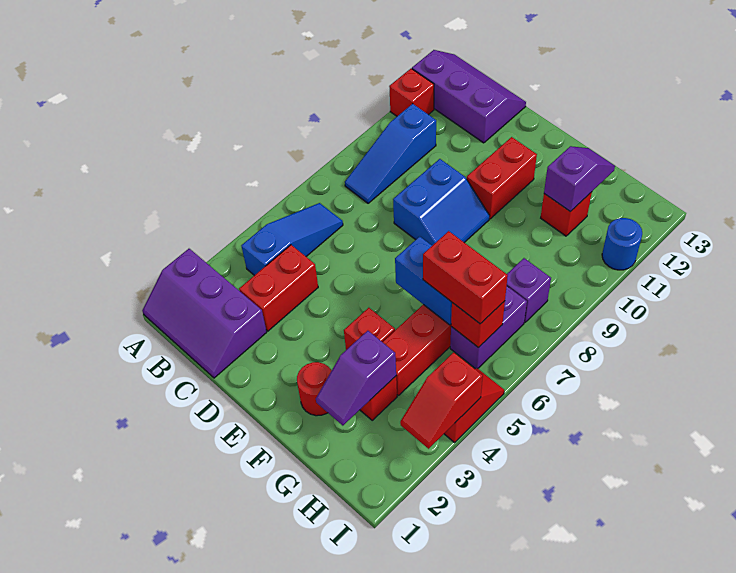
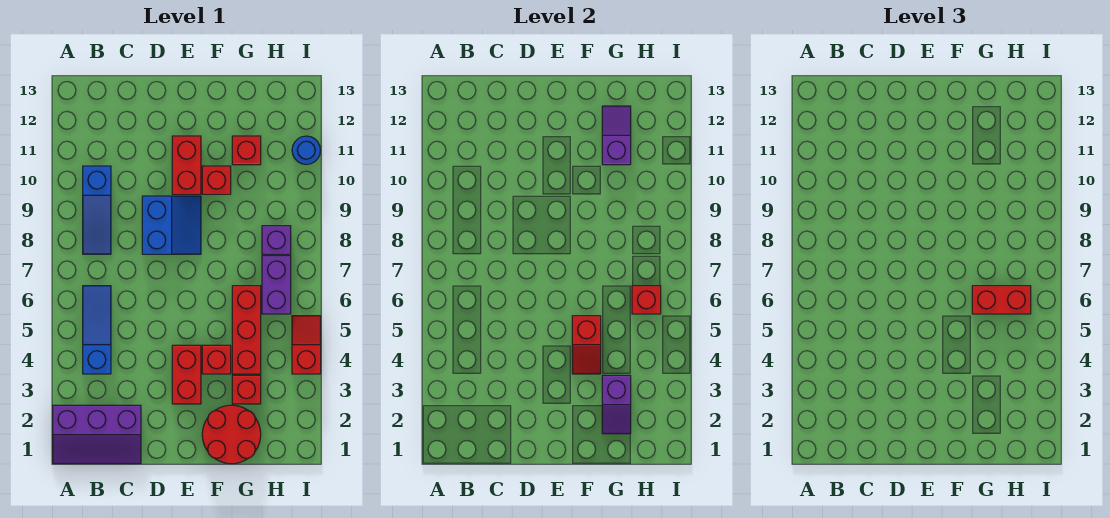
red brick A11 level 1 -> red brick F10 level 1
purple slope A12:C13 level 1 top 12 -> none
red brick C3:C4 level 1 -> red brick E3:E4 level 1
red round brick F2 level 1 -> red round brick F1:G2 level 1
blue brick F6:G6 level 2 -> none
red slope I3:I4 level 2 top 4 -> red slope F4:F5 level 2 top 5

